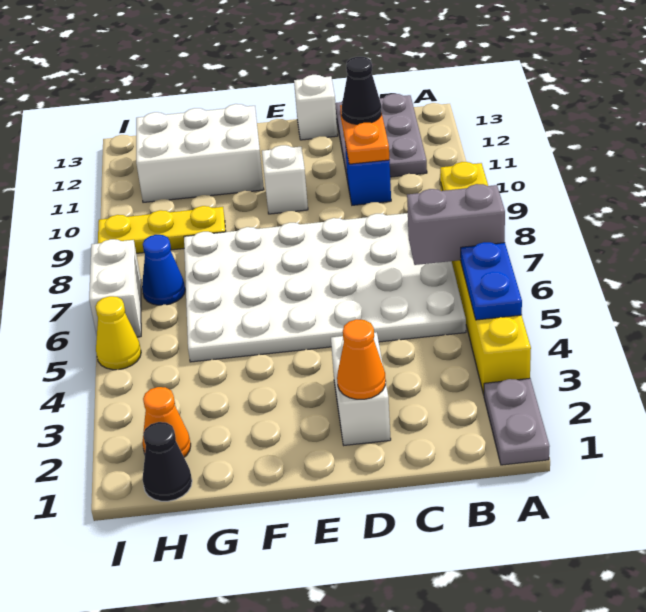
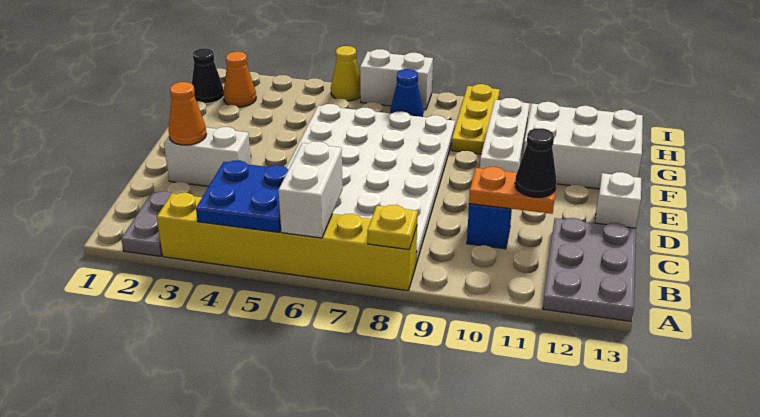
grey plate A1:A2 level 1 -> grey plate A2:B2 level 1
blue plate A4:A5 level 2 -> blue plate A4:B5 level 2
grey brick A6:B6 level 2 -> white brick A6:B6 level 2
grey plate B11:C13 level 1 -> grey plate A12:C13 level 1
white brick E10 level 1 -> white brick E10:G10 level 1
white brick F11:H12 level 1 -> white brick F11:G13 level 1

